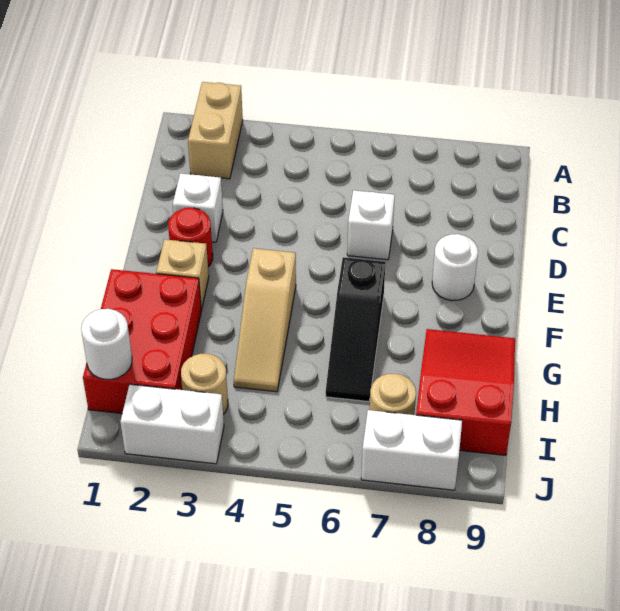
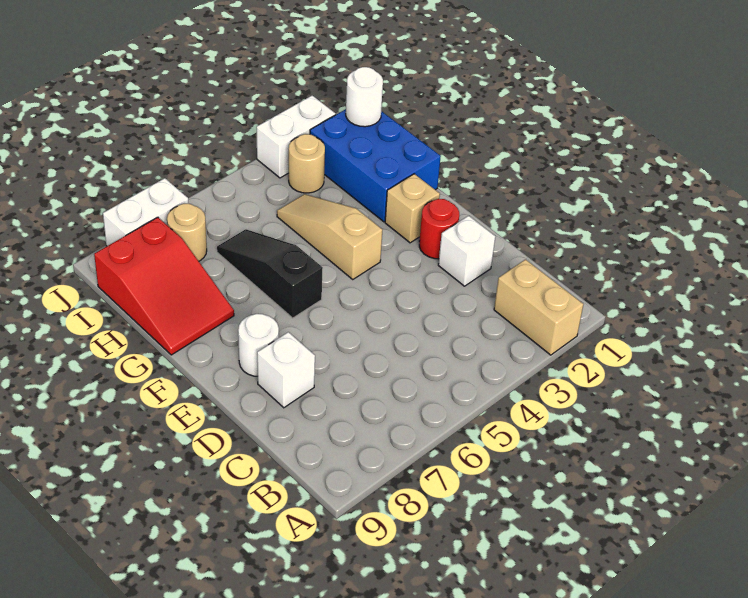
white brick D6 level 1 -> white brick D8 level 1
red brick G1:I2 level 1 -> blue brick G1:I2 level 1

